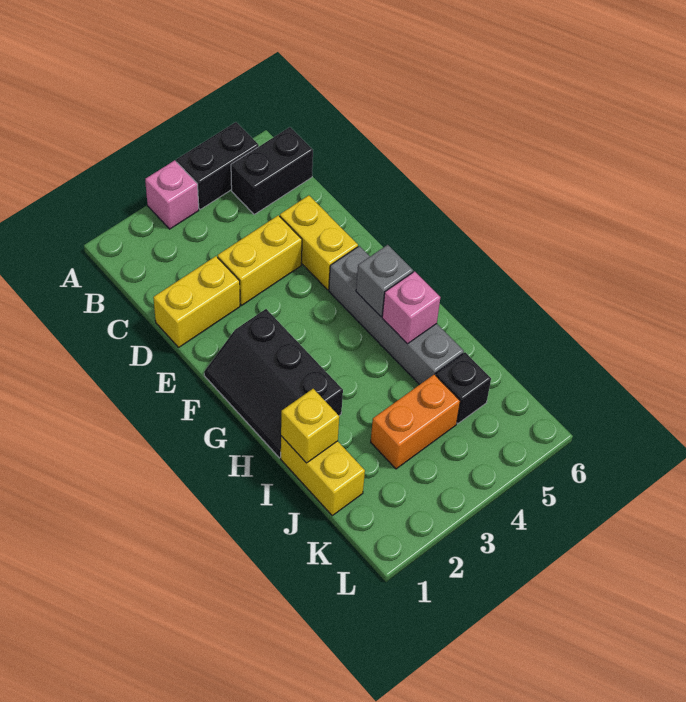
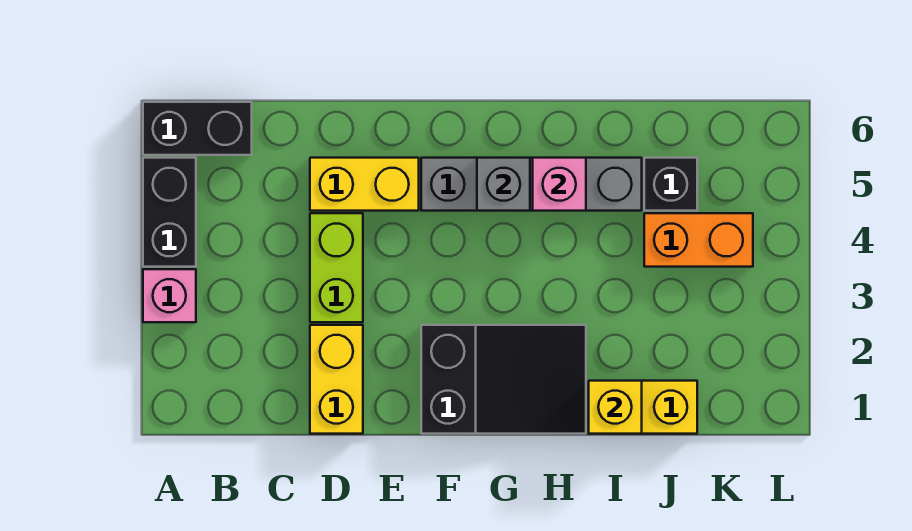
black brick B5:B6 level 1 -> black brick A6:B6 level 1
yellow brick D3:D4 level 1 -> lime brick D3:D4 level 1
black slope F1:H2 level 1 top 2 -> black slope F1:H2 level 1 top F
orange brick J3:J4 level 1 -> orange brick J4:K4 level 1

